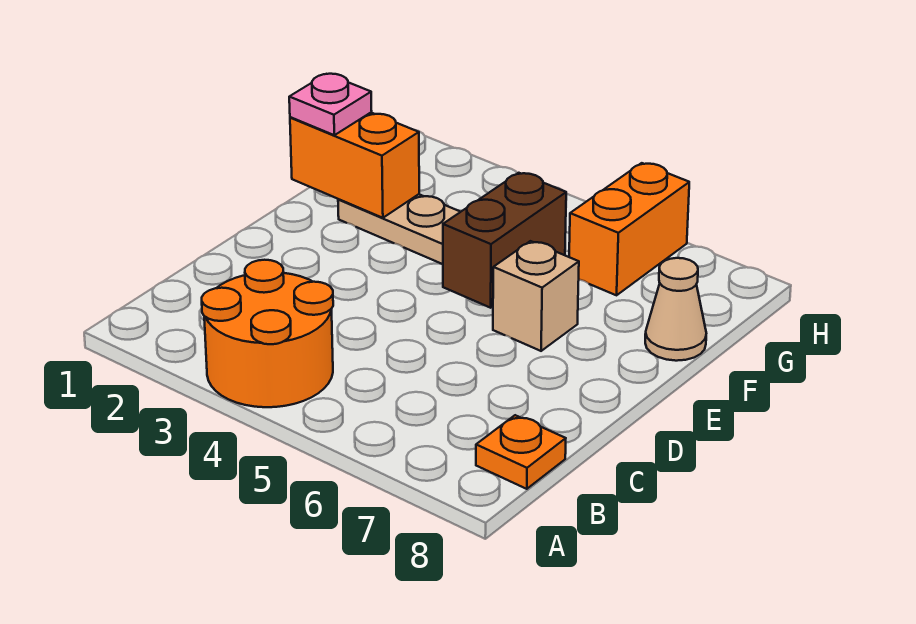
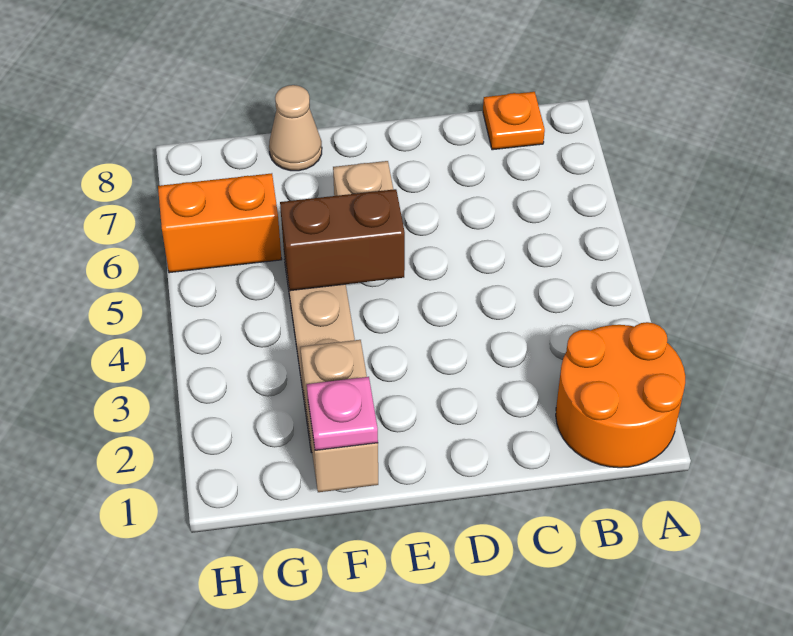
orange round brick A3:B4 level 1 -> orange round brick A1:B2 level 1
orange brick F1:F2 level 2 -> tan brick F1:F2 level 2

